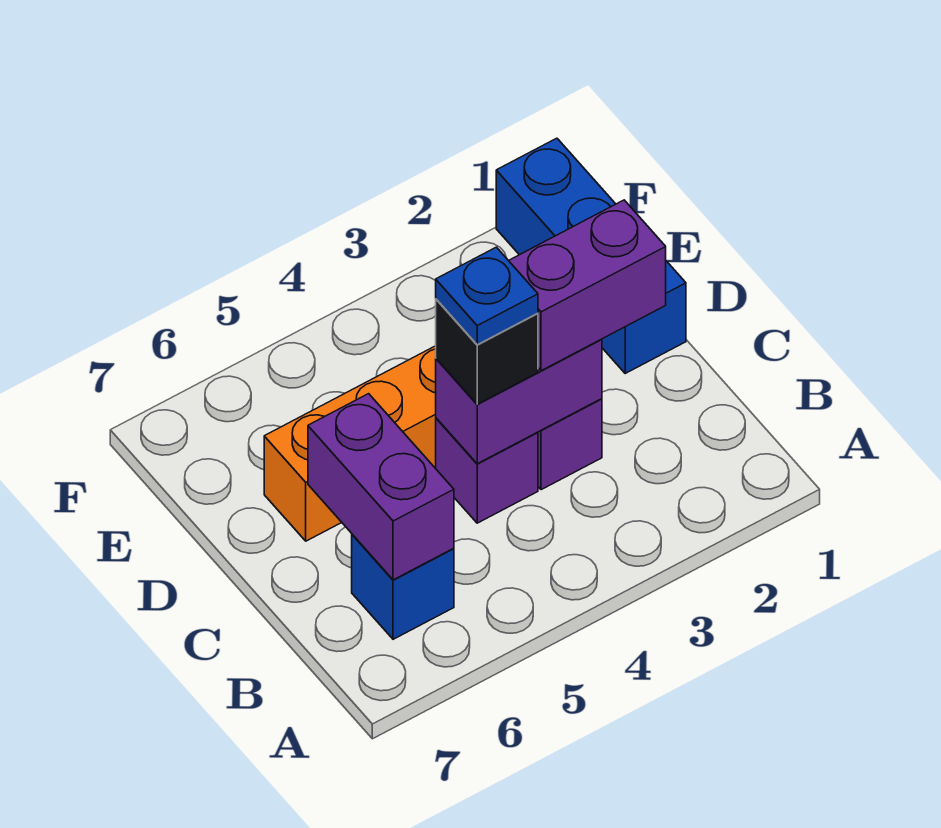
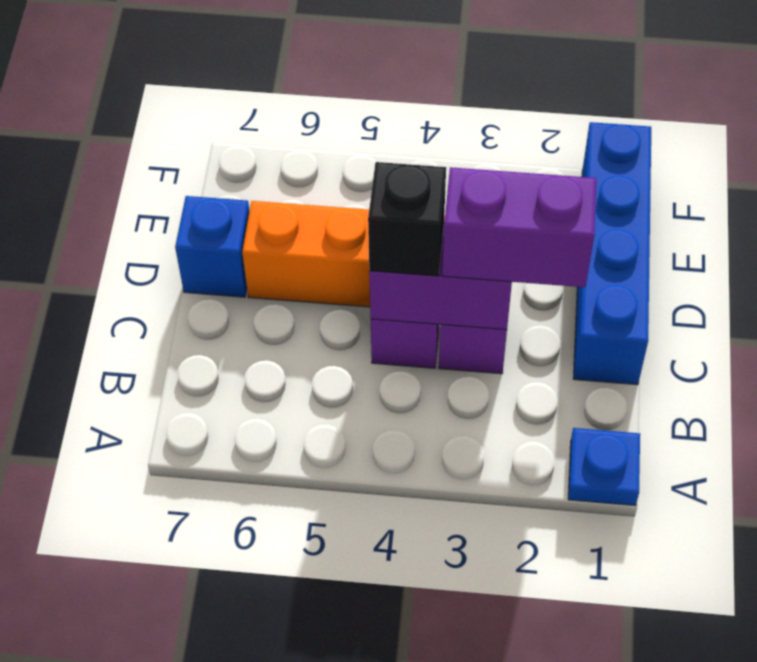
blue brick B6 level 1 -> blue brick D7 level 1
purple brick B6:C6 level 2 -> none
blue plate C4 level 4 -> blue plate A1 level 1
blue brick D1:F1 level 1 -> blue brick C1:F1 level 1

